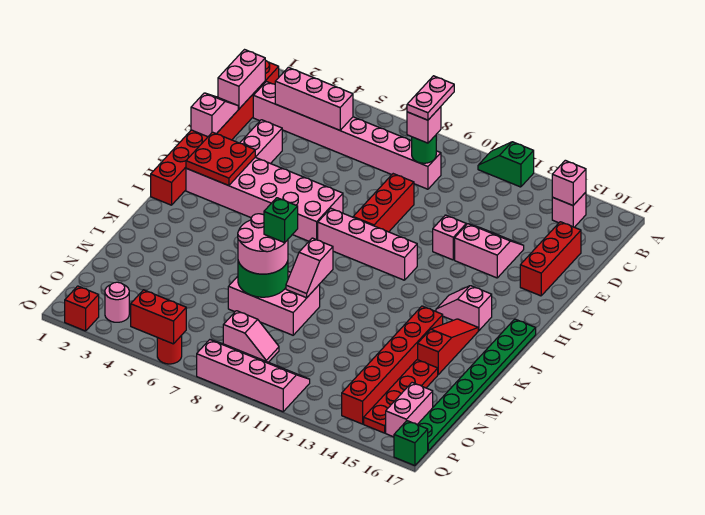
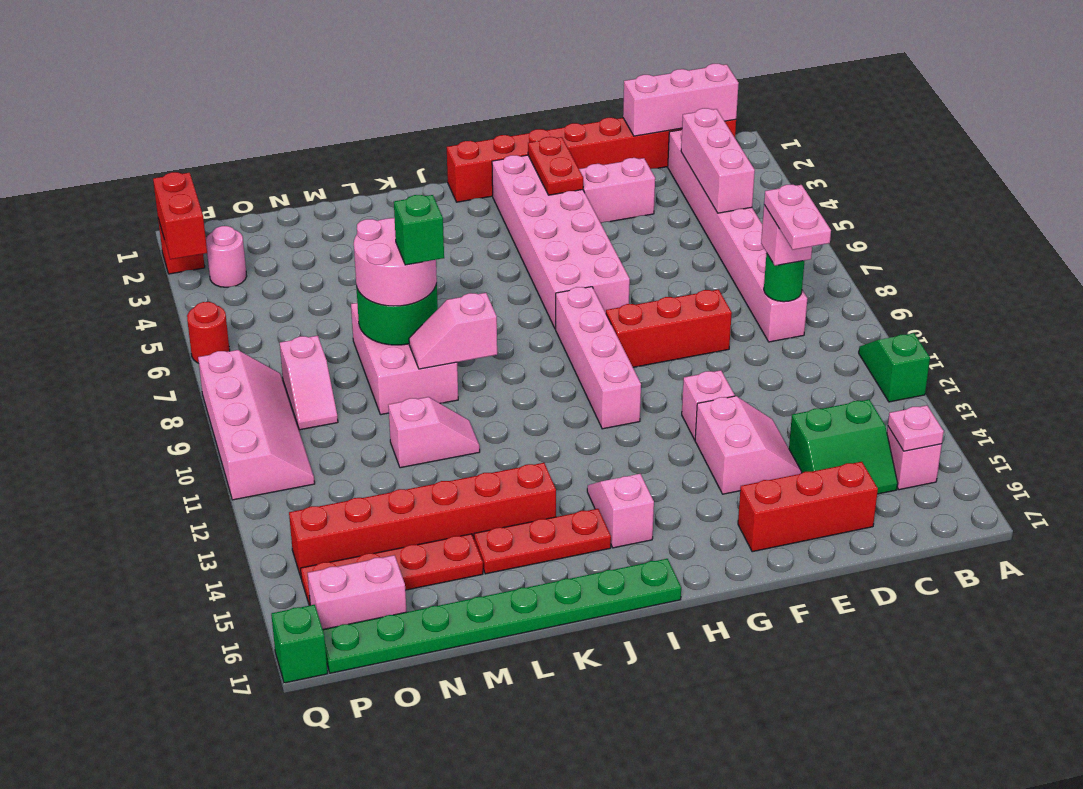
pink plate B9:C9 level 4 -> pink plate C9:C10 level 4
pink brick B15 level 2 -> pink plate B15 level 2
pink brick C1:D1 level 2 -> pink brick B1:D1 level 2
none -> green slope C14:D15 level 1 top 14
pink slope E1:F1 level 2 top F -> pink slope L11:M11 level 1 top M
red plate G2:H3 level 2 -> red plate G2:G3 level 2
red slope J15:L15 level 1 top L -> red plate J15:L15 level 1
red brick Q5:Q6 level 2 -> red brick Q2:Q3 level 2

